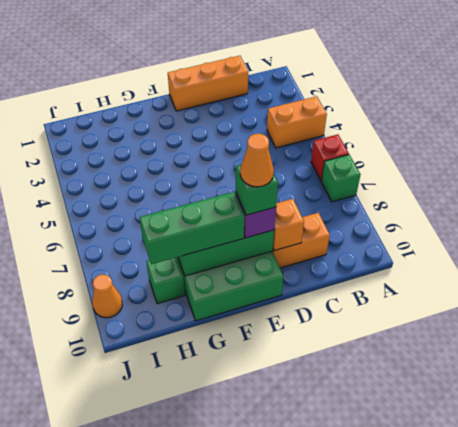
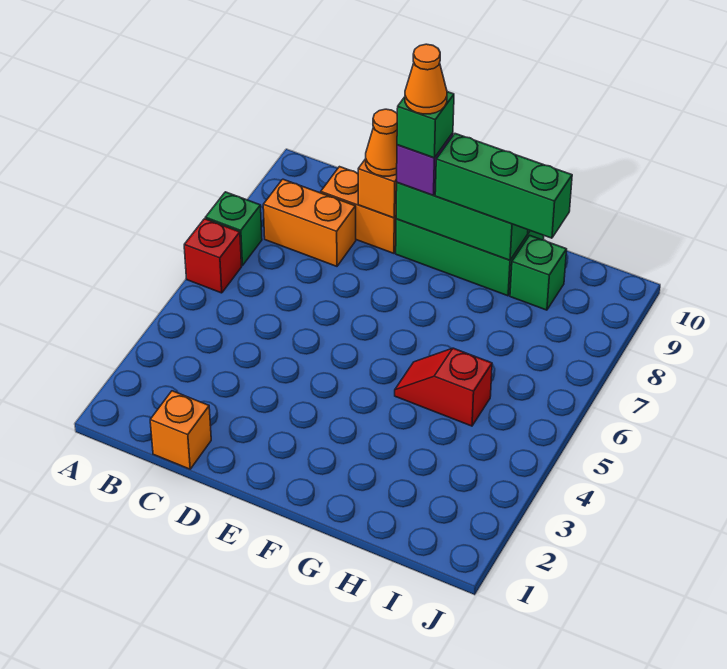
orange brick A4:B4 level 1 -> orange brick B8:C8 level 1
orange brick C1:E1 level 1 -> orange brick C1 level 1
none -> red slope G5:H5 level 1 top H
orange cone J9 level 1 -> orange cone D9 level 3

